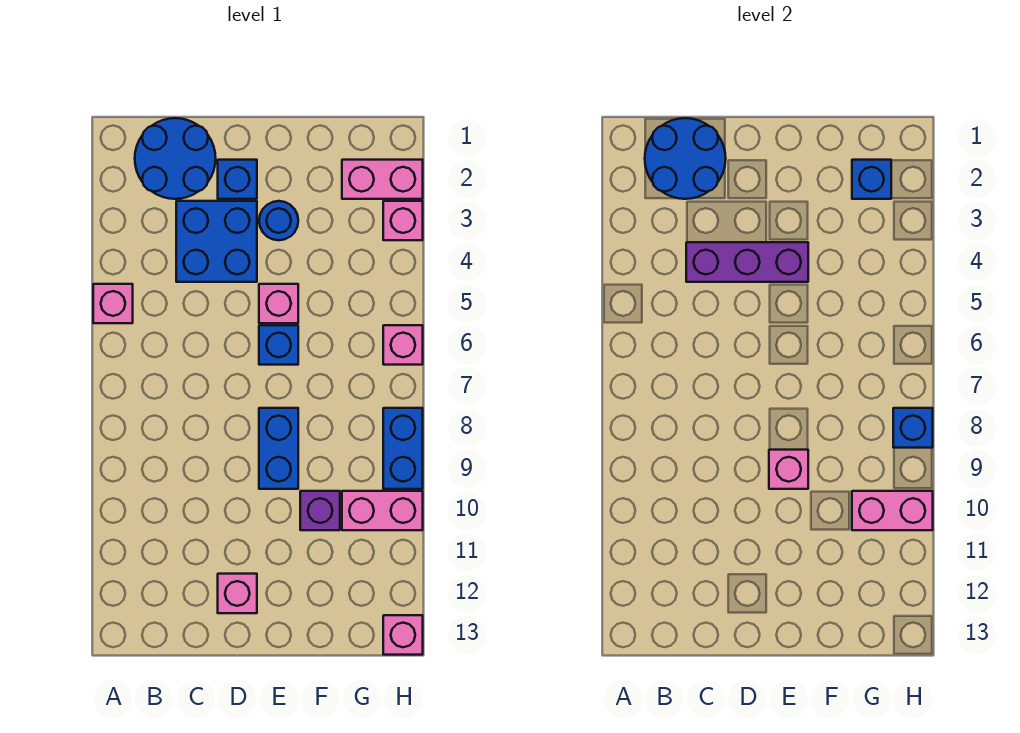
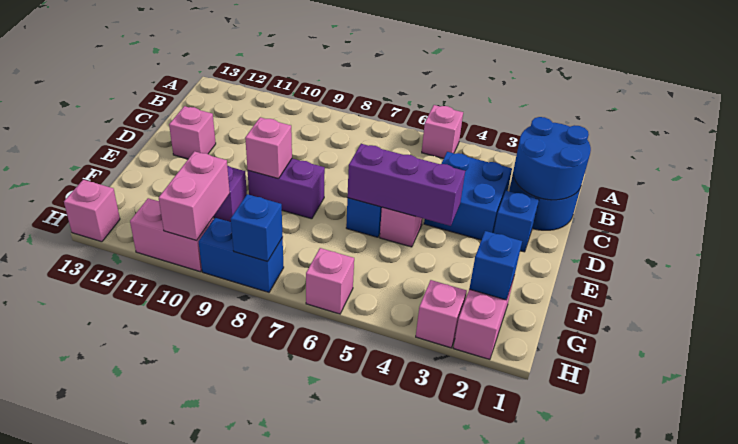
purple brick C4:E4 level 2 -> purple brick E4:E6 level 2
blue round brick E3 level 1 -> none
blue brick E8:E9 level 1 -> purple brick E8:E9 level 1
pink brick G10:H10 level 1 -> pink brick H10:H11 level 1

